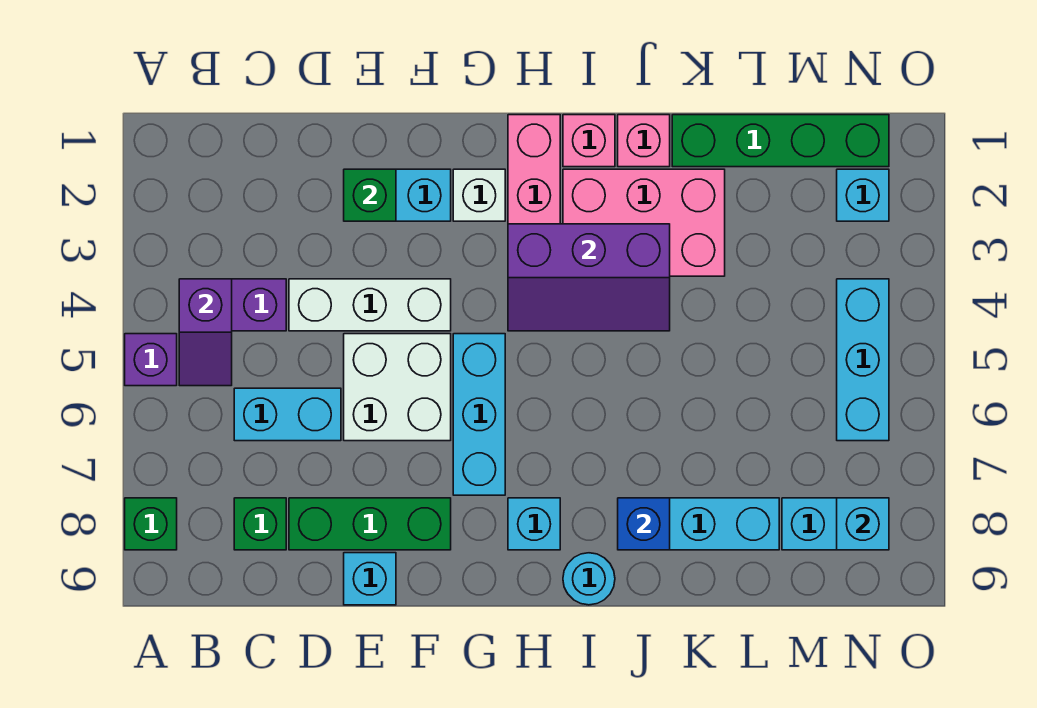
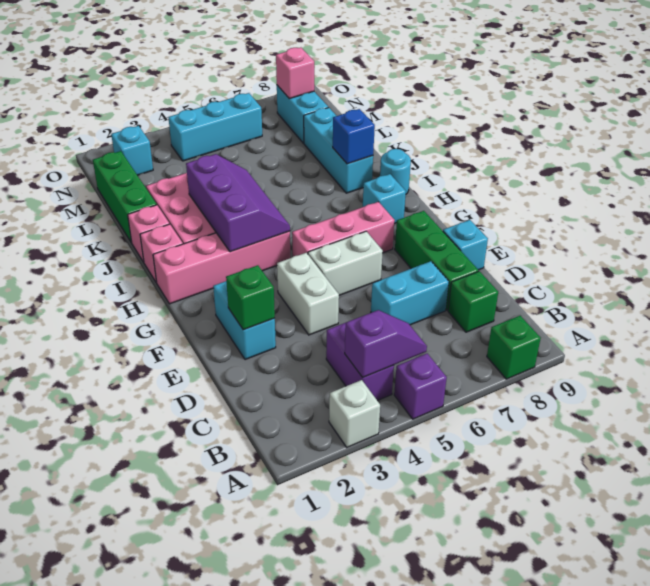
cyan brick C6:D6 level 1 -> cyan brick D6:D7 level 1
white brick D4:F4 level 1 -> white brick E4:F4 level 1
white brick E5:F6 level 1 -> white brick F5:F6 level 1
white brick G2 level 1 -> white brick A3 level 1
cyan brick G5:G7 level 1 -> pink brick G5:G7 level 1
green brick K1:N1 level 1 -> green brick K1:M1 level 1
cyan brick N8 level 2 -> pink brick N8 level 2

